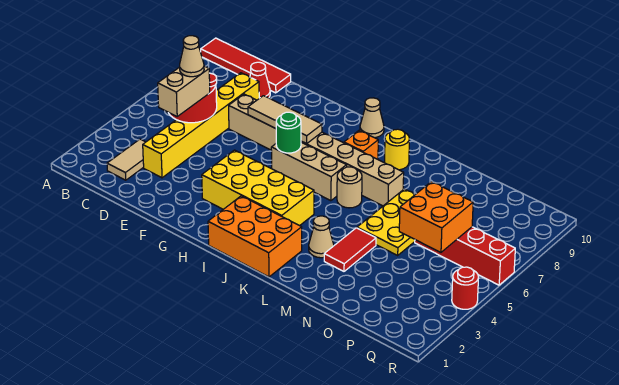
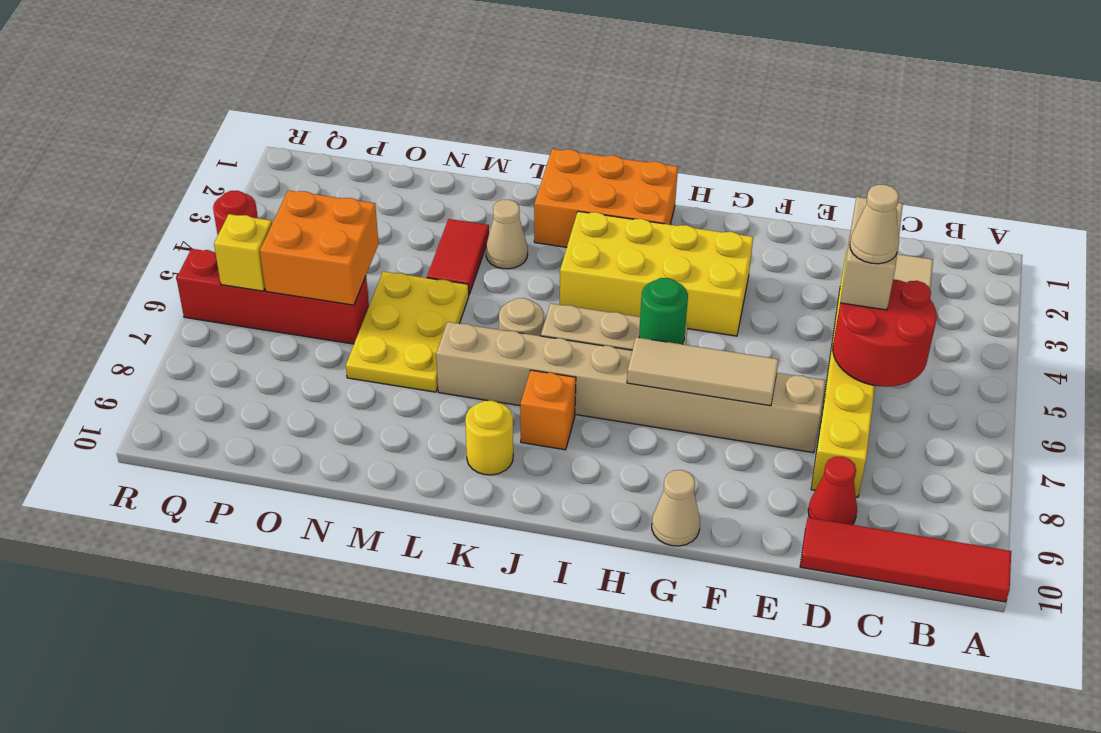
tan cone I10 level 1 -> tan cone G10 level 1
none -> yellow brick Q6 level 2

